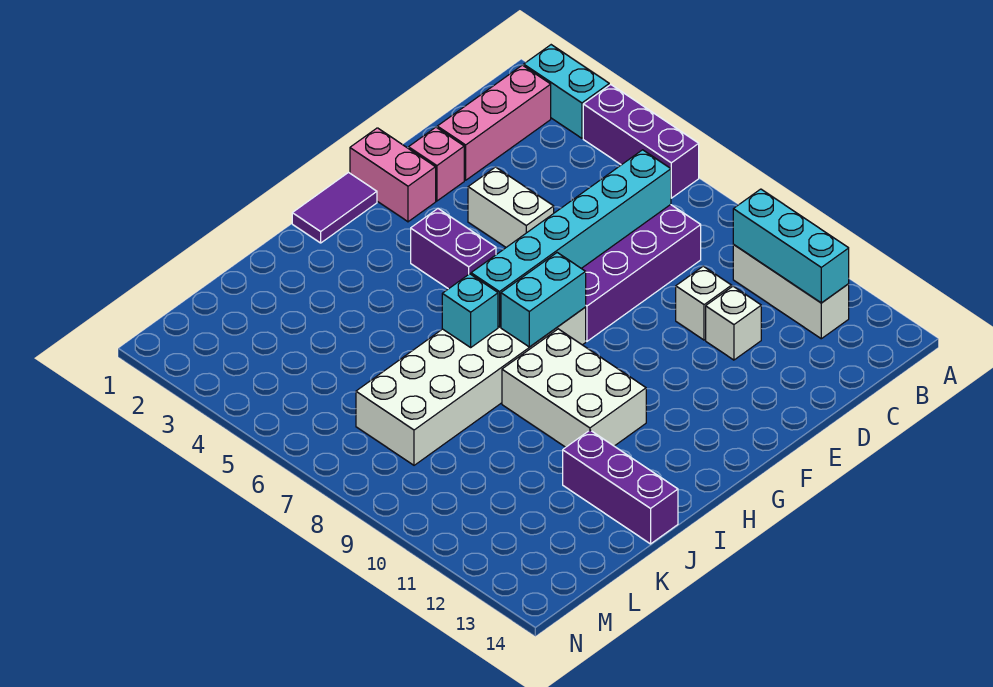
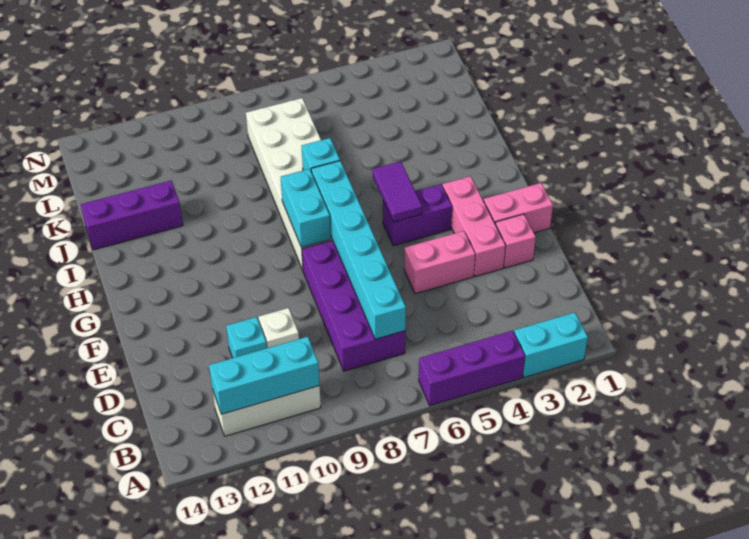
pink brick B2:D2 level 1 -> pink brick E3:G3 level 1
white brick D11 level 1 -> cyan brick D11 level 1
white brick E4:E5 level 1 -> pink brick E4:E5 level 1
purple tile G1:H1 level 1 -> purple tile G5:H5 level 2
white brick H9:I11 level 1 -> none

